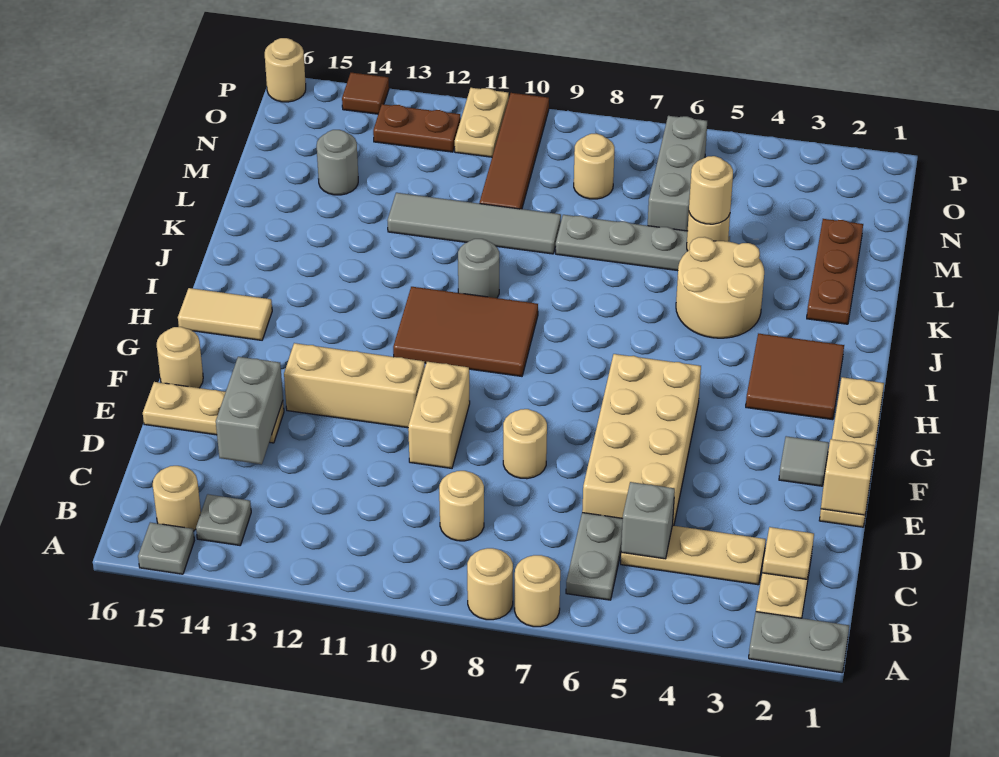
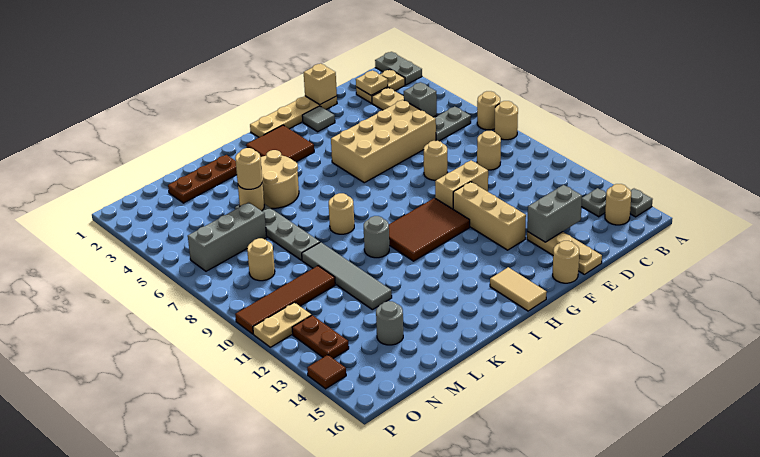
brown tile H9:I11 level 1 -> brown tile G10:I11 level 1
tan round brick P16 level 1 -> tan round brick J8 level 1

